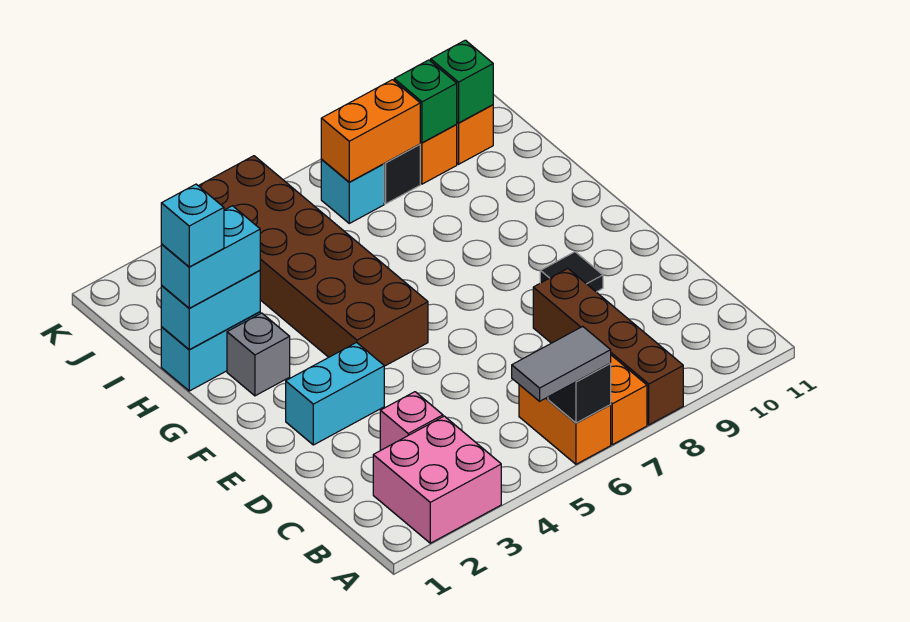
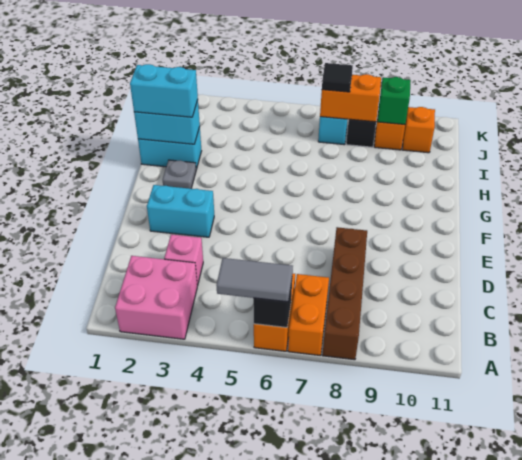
black tile E9 level 1 -> black tile J7 level 3
brown brick F4:K5 level 1 -> none
grey brick G2 level 1 -> grey plate G2 level 1
cyan brick H1 level 4 -> none
green brick J10 level 2 -> none

